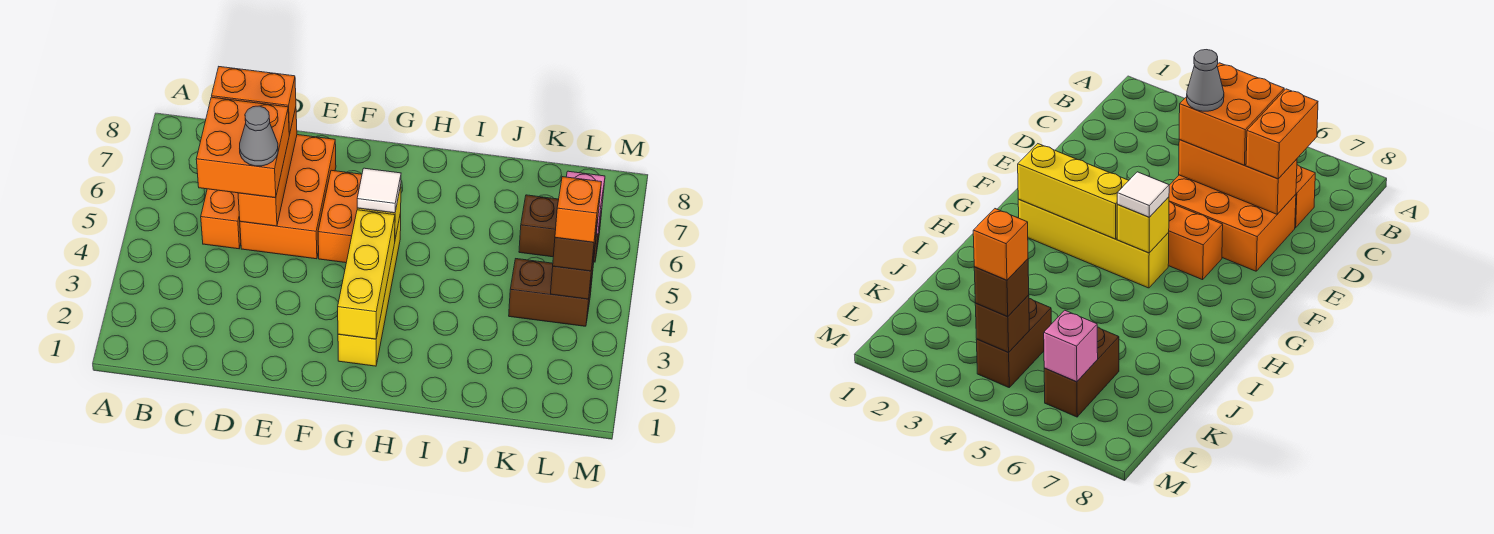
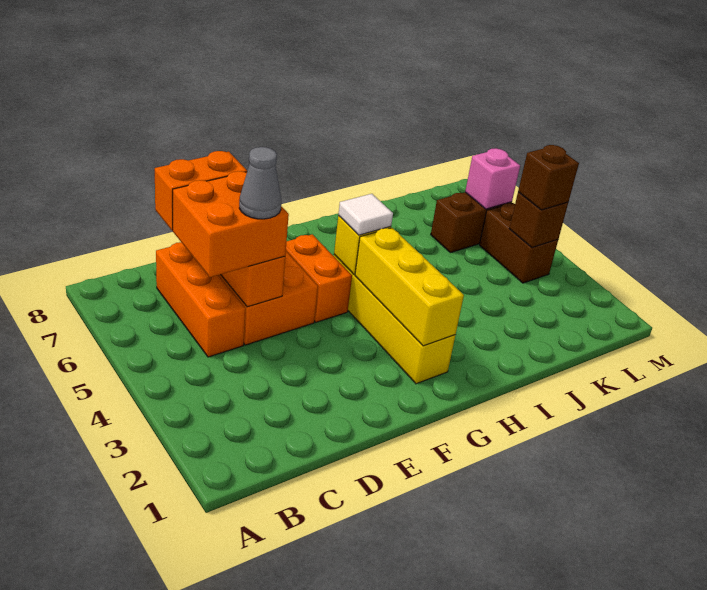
brown brick K4:L4 level 1 -> brown brick L4:L5 level 1
orange brick L4 level 4 -> none

